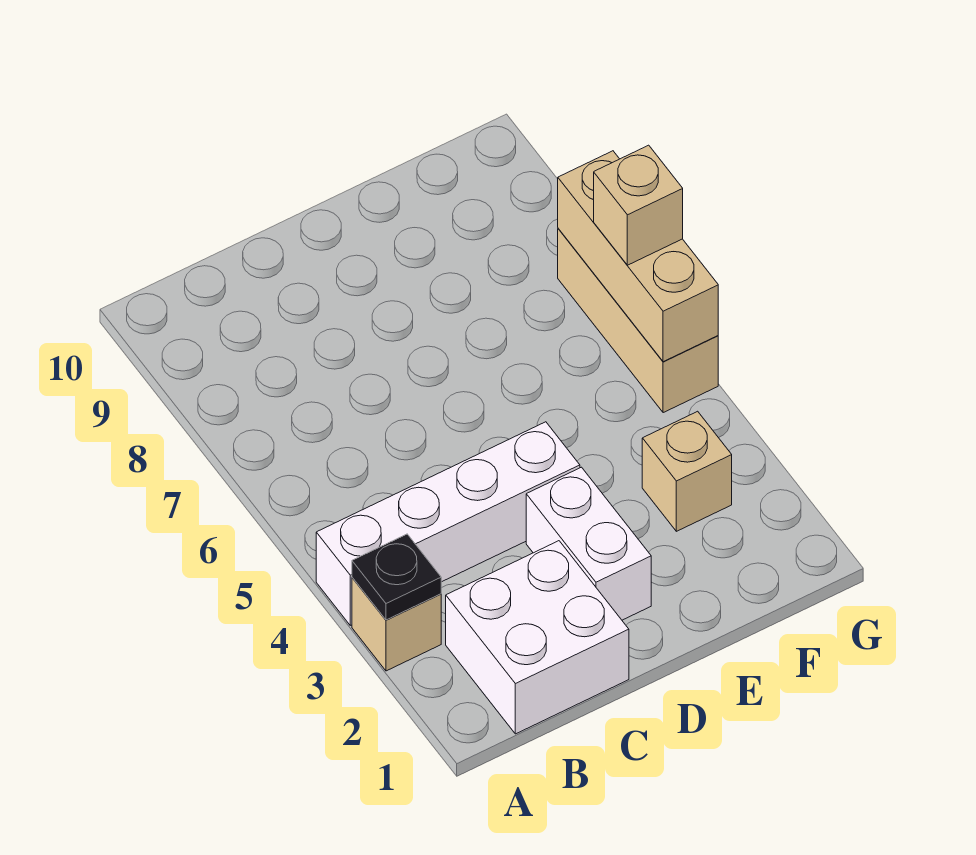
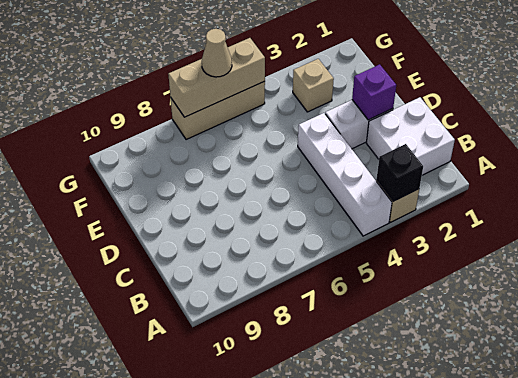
black plate A3 level 2 -> black brick A3 level 2
none -> purple brick D2 level 2
tan brick G6 level 3 -> tan cone G6 level 3

